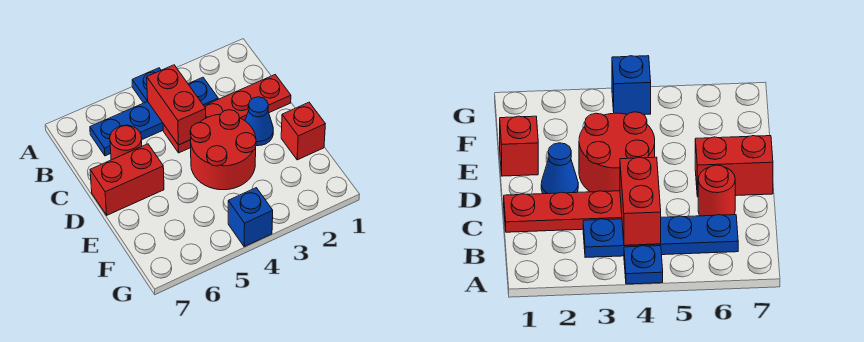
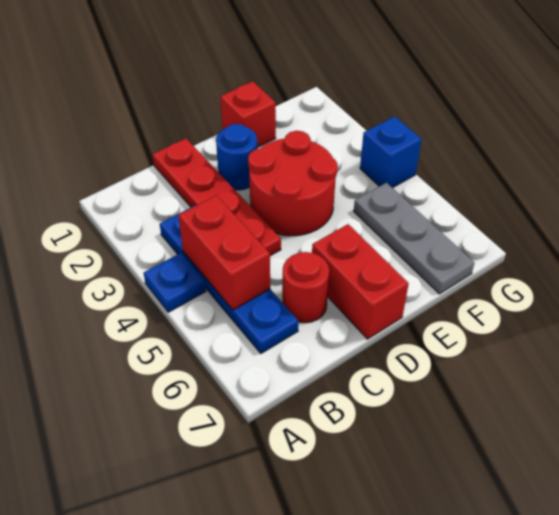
red brick B4:C4 level 2 -> red brick B4:B5 level 2
blue cone D2 level 1 -> blue round brick D2 level 1
none -> grey plate F5:F7 level 1

